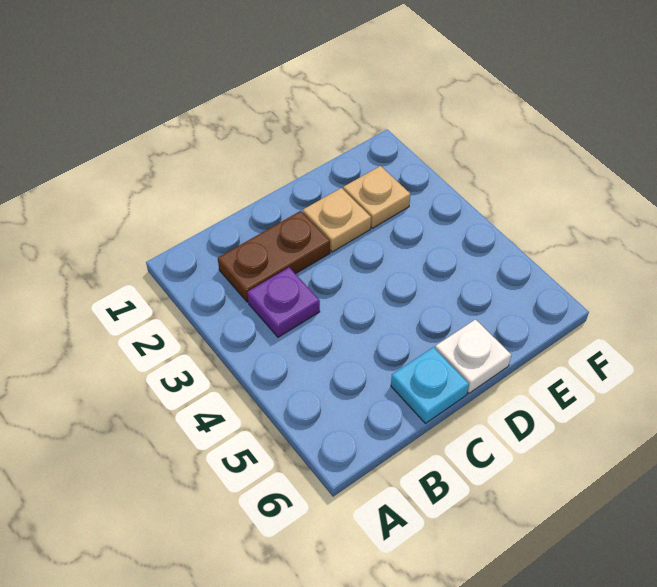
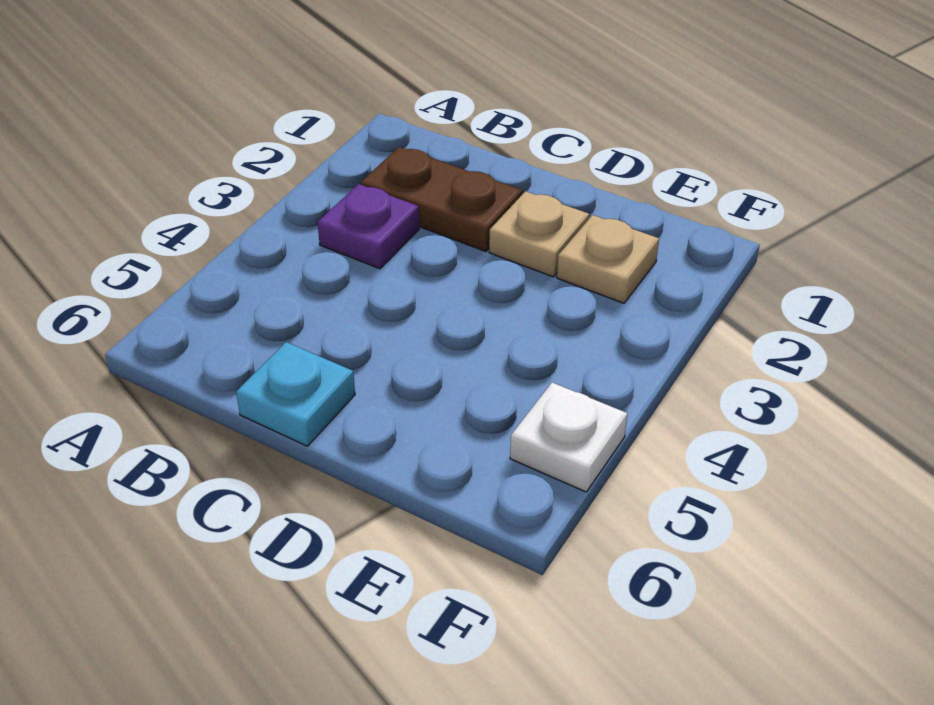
white plate D6 level 1 -> white plate F5 level 1

